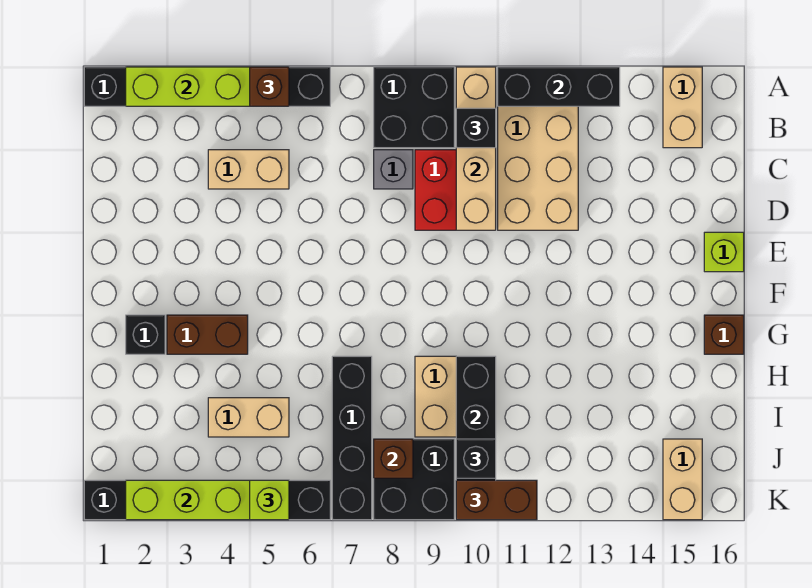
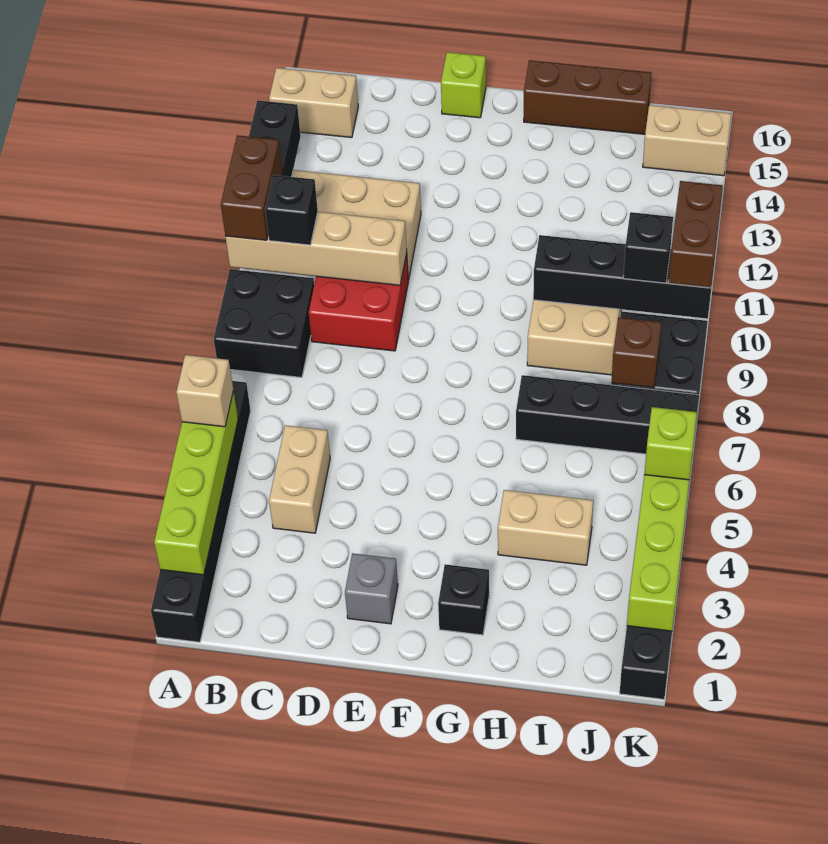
brown brick A5 level 3 -> tan brick A5 level 3
grey brick C8 level 1 -> grey brick E2 level 1
brown brick G3:G4 level 1 -> brown brick A10:A11 level 3
brown brick G16 level 1 -> brown brick G16:I16 level 1
tan brick I4:I5 level 1 -> tan brick H4:I4 level 1

